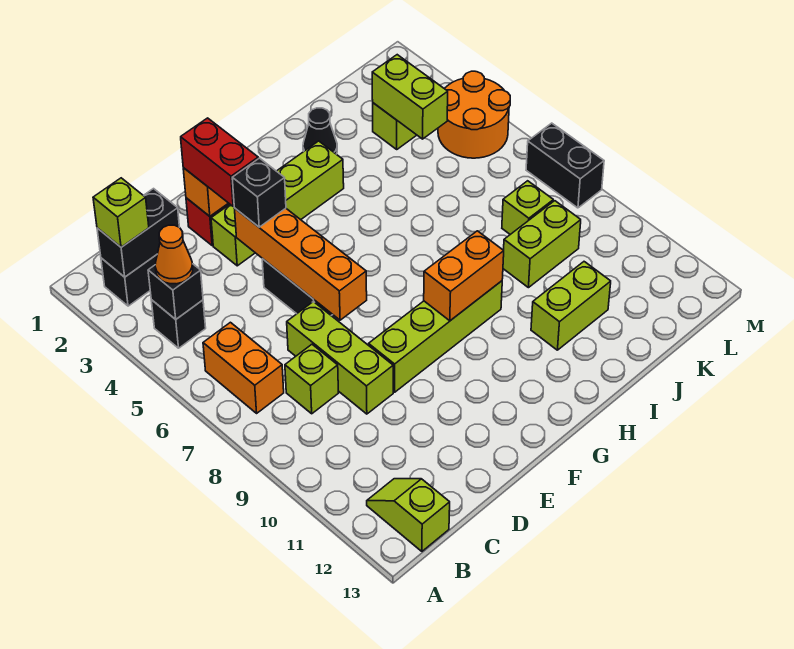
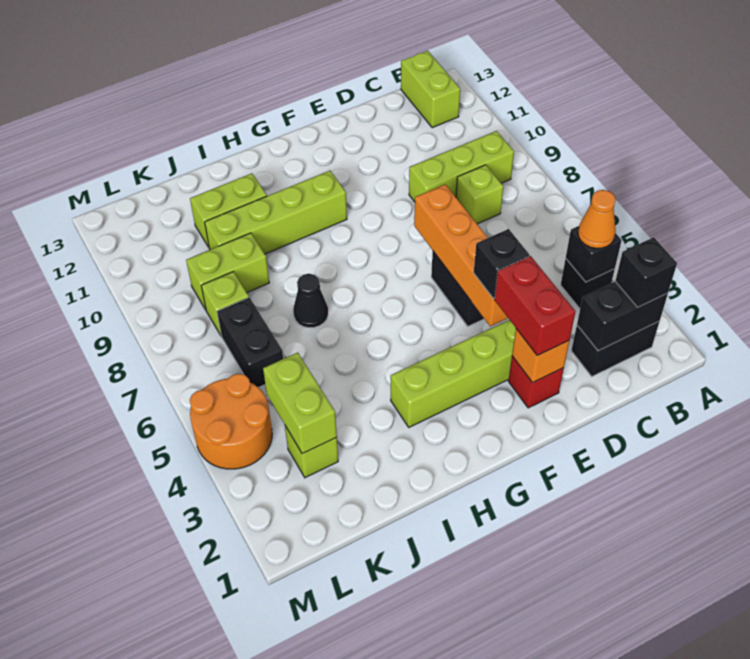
lime brick B2 level 3 -> black brick B2 level 3
orange brick B6:B7 level 1 -> none
lime slope B12:B13 level 1 top 13 -> lime brick B12:B13 level 1
lime brick D7:D9 level 1 -> lime brick B9:D9 level 1
lime brick E9:H9 level 1 -> lime brick G10:J10 level 1
orange brick G9:H9 level 2 -> none
black cone I2 level 1 -> black cone I7 level 1
black brick M7:M8 level 1 -> black brick K6:K7 level 1

